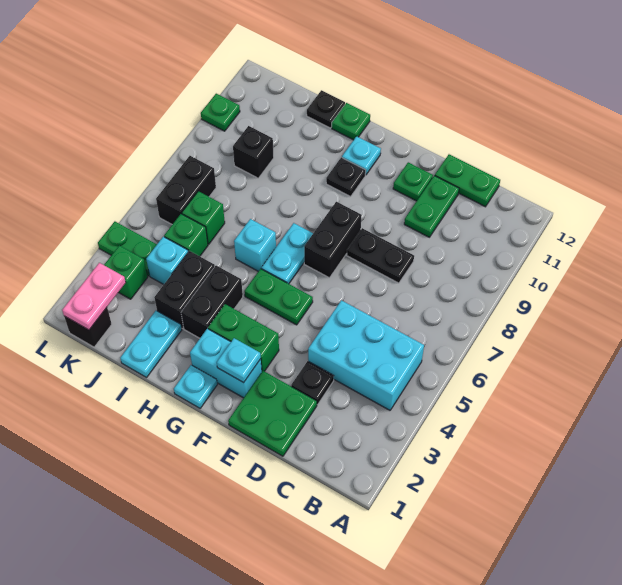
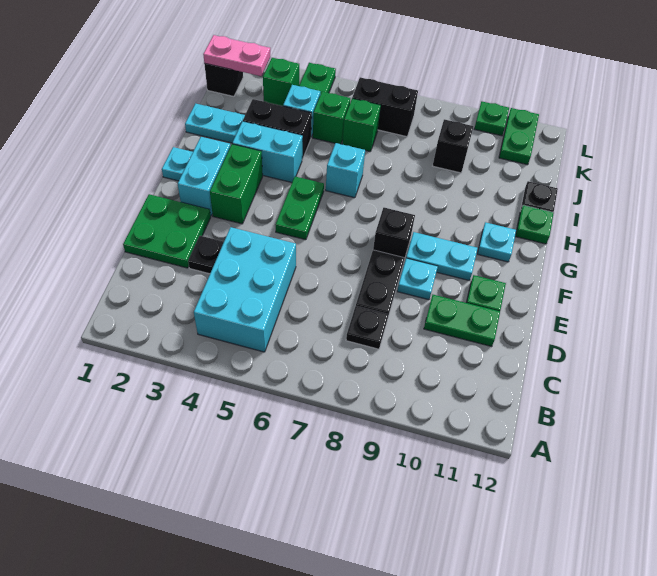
green plate C12:D12 level 1 -> green plate K11:L11 level 1
cyan plate F2 level 2 -> cyan plate E9 level 1
black brick F7:F8 level 1 -> black brick F8 level 1
cyan plate G6:G7 level 1 -> cyan plate F9:F10 level 1
black plate G10 level 1 -> black plate C8 level 1
black brick H3:H4 level 1 -> cyan brick H3:H4 level 1

